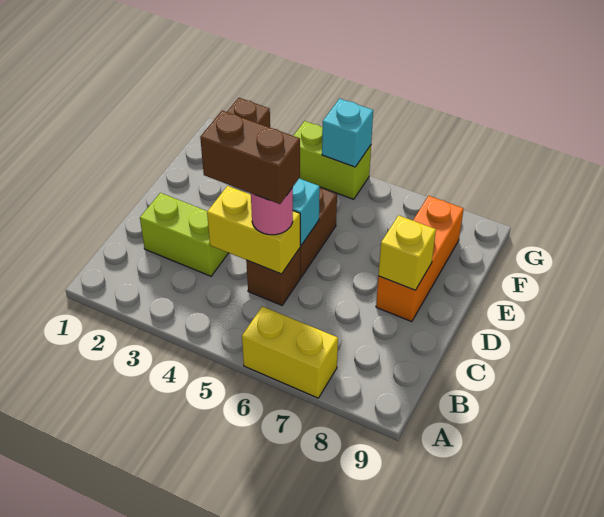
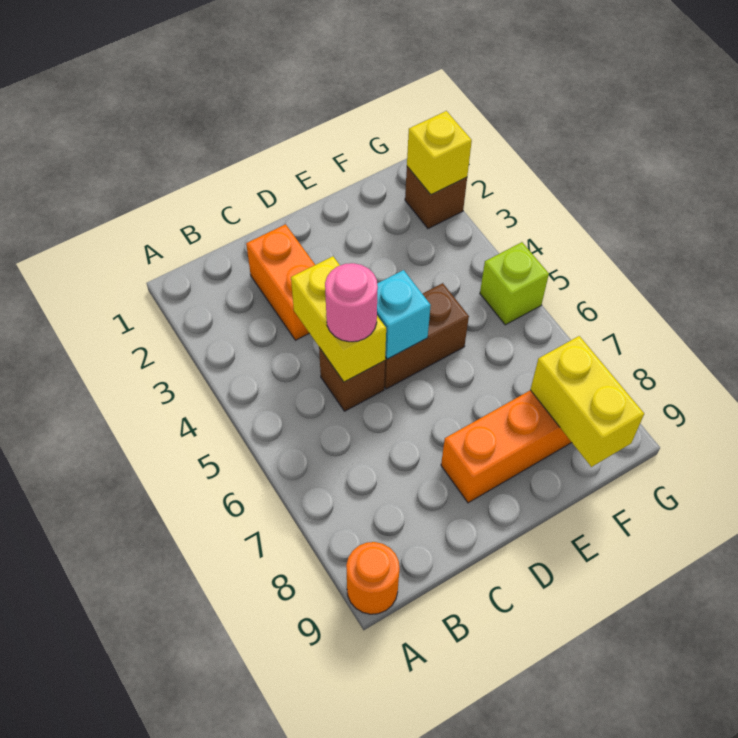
yellow brick A6:A7 level 1 -> yellow brick F8:F9 level 2
none -> orange round brick A9 level 1
lime brick C2:C3 level 1 -> orange brick C2:C3 level 1
brown brick C4:C5 level 4 -> none
yellow brick D8 level 2 -> yellow brick G2 level 2
lime brick G4:G5 level 1 -> lime brick G5 level 1
cyan brick G5 level 2 -> none

